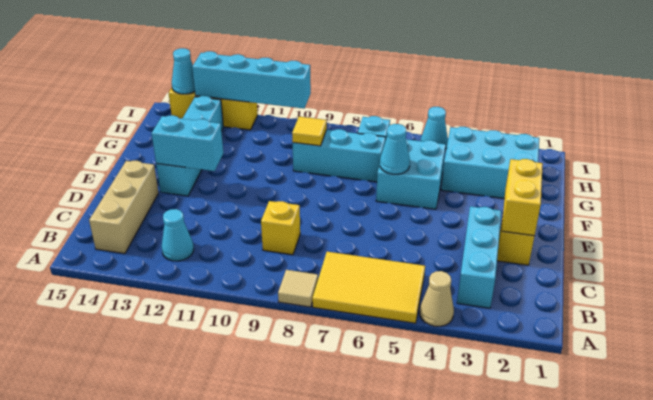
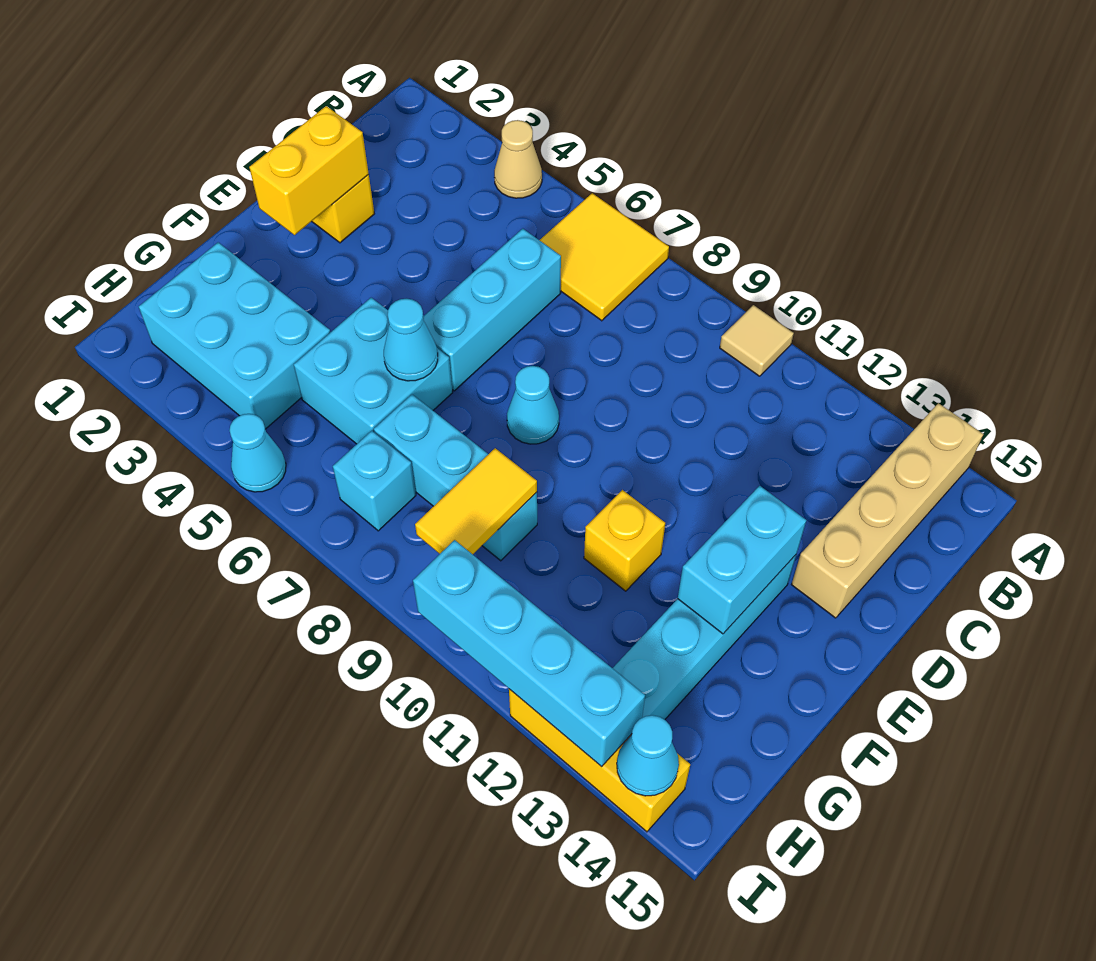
yellow tile A5:B7 level 1 -> yellow tile A6:B7 level 1
tan tile A8 level 1 -> tan tile A10 level 1
cyan brick B3:D3 level 1 -> cyan brick C6:E6 level 1
cyan cone B12 level 1 -> cyan cone E8 level 1
tan brick B14:D14 level 1 -> tan brick A14:D14 level 1
yellow brick C9 level 1 -> yellow brick F11 level 1
cyan brick E12:E13 level 2 -> cyan brick E13:F13 level 2
yellow tile G9 level 2 -> yellow tile G9:H9 level 2

